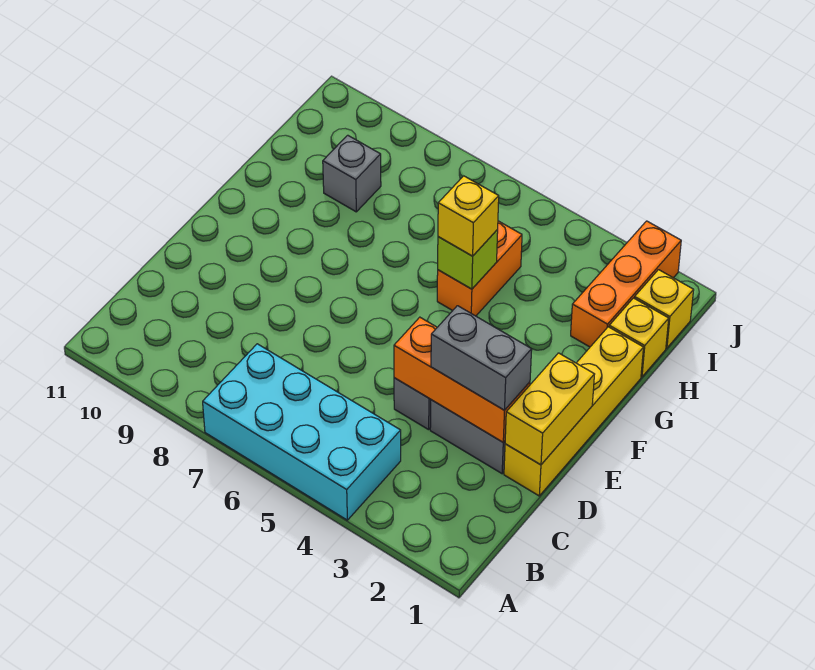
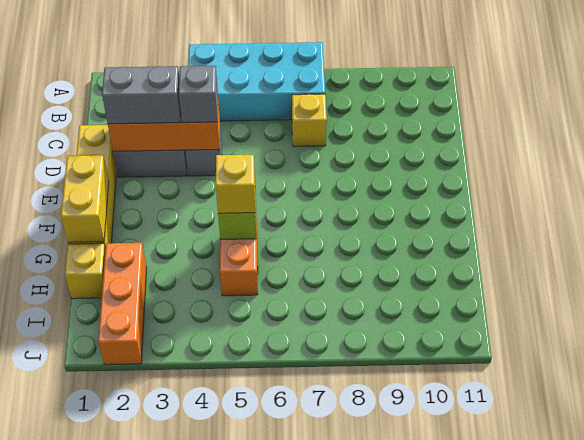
yellow brick D1:E1 level 2 -> yellow brick F1:G1 level 2
grey brick H9 level 1 -> grey brick D4 level 3
yellow brick I1 level 1 -> yellow brick C7 level 1

